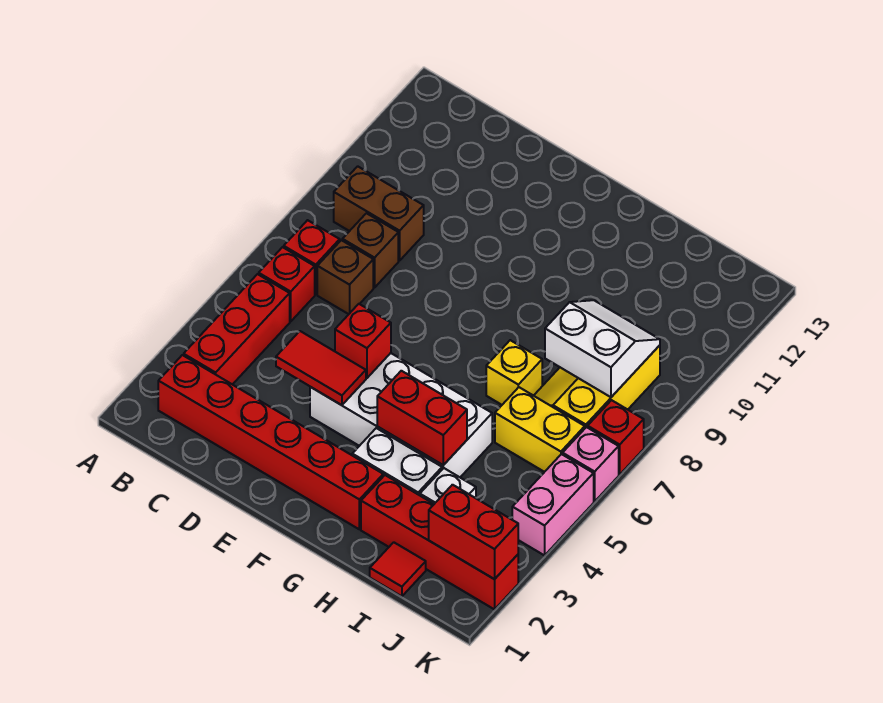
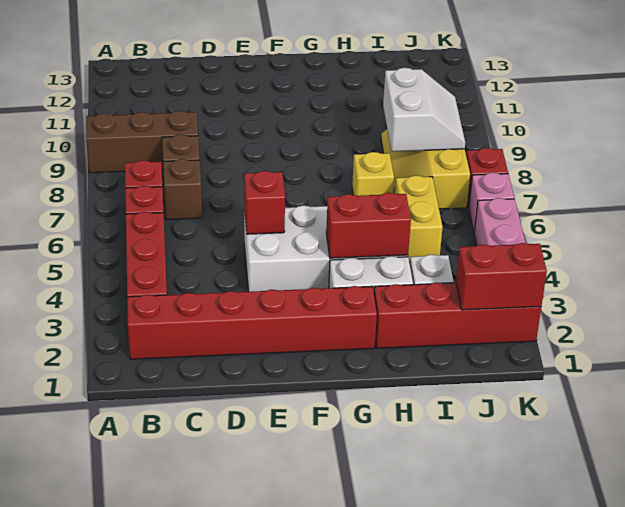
brown brick B9:C9 level 1 -> brown brick A9:C9 level 1
red tile D4:E4 level 2 -> none
red tile I1 level 1 -> none
yellow brick I6:J6 level 1 -> yellow brick I5:I6 level 1
white slope I8:J9 level 2 top 8 -> white slope I8:J9 level 2 top I

